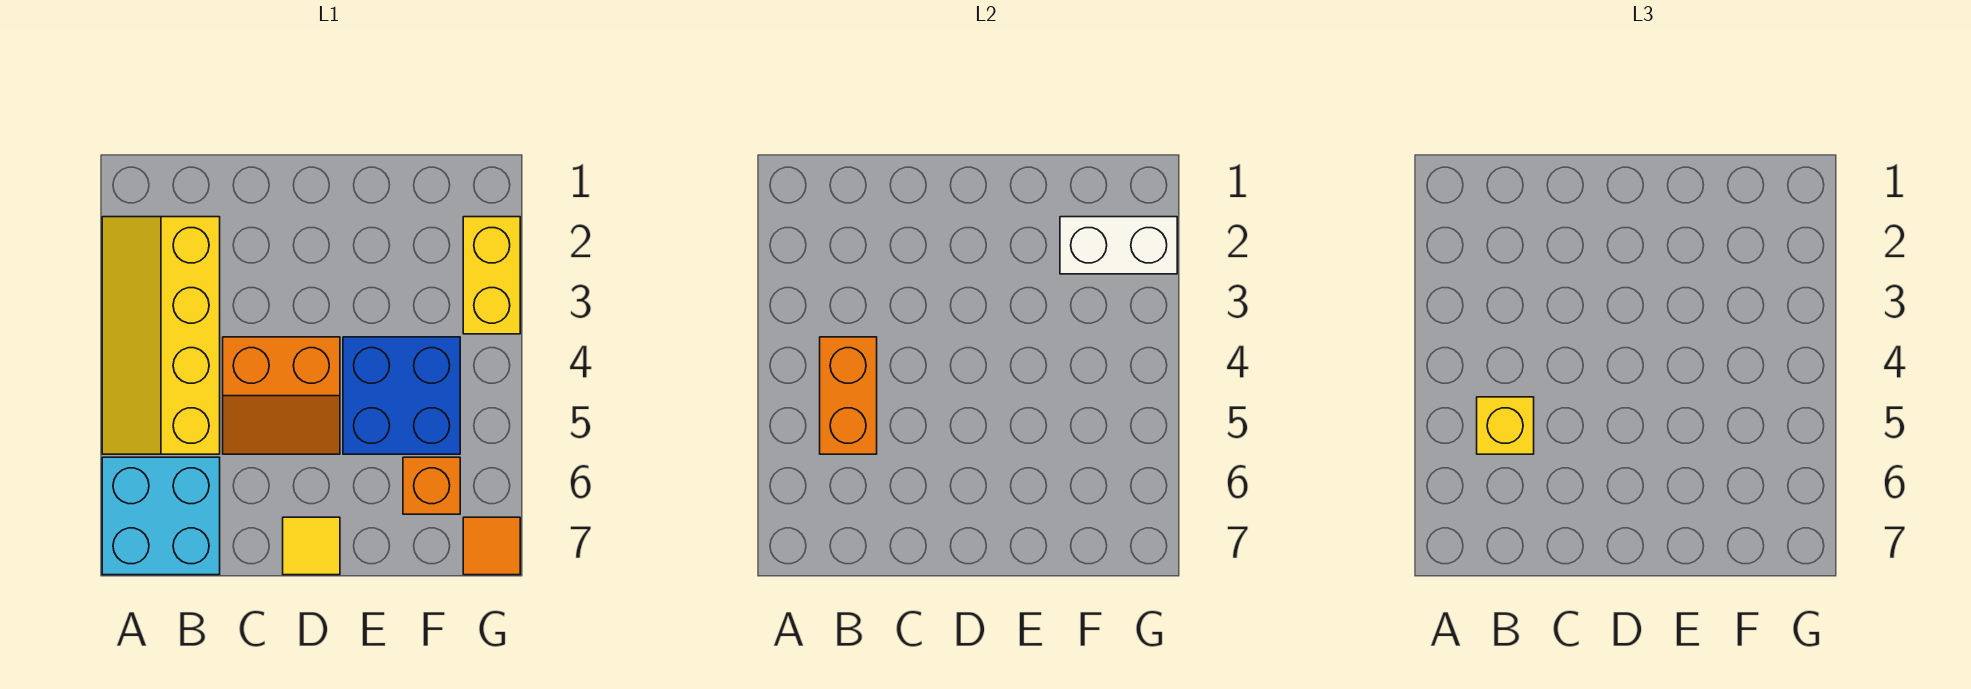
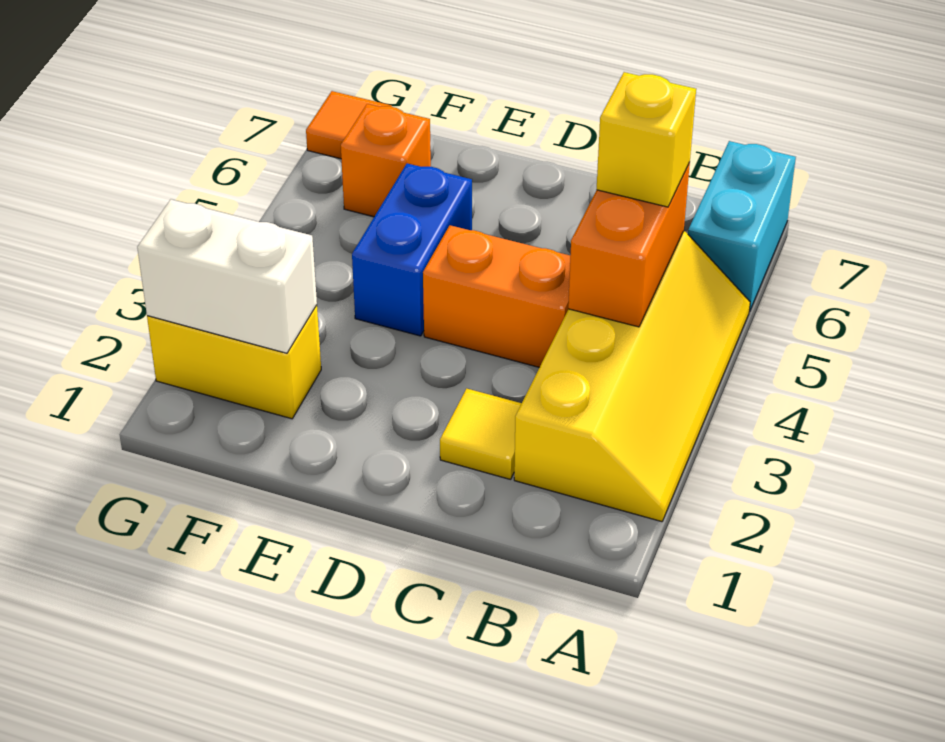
cyan brick A6:B7 level 1 -> cyan brick A6:A7 level 1
yellow tile D7 level 1 -> yellow tile C2 level 1
blue brick E4:F5 level 1 -> blue brick E4:E5 level 1
yellow brick G2:G3 level 1 -> yellow brick F2:G2 level 1

